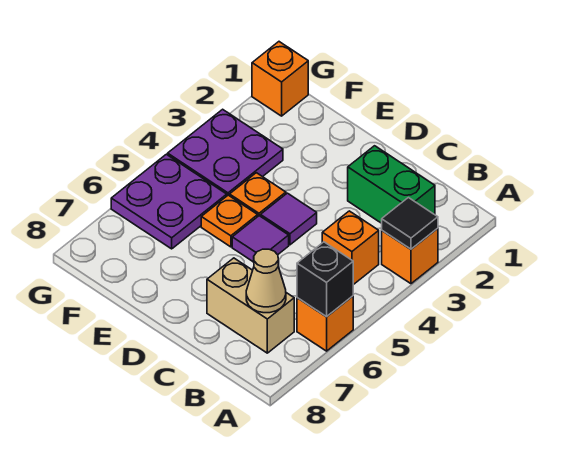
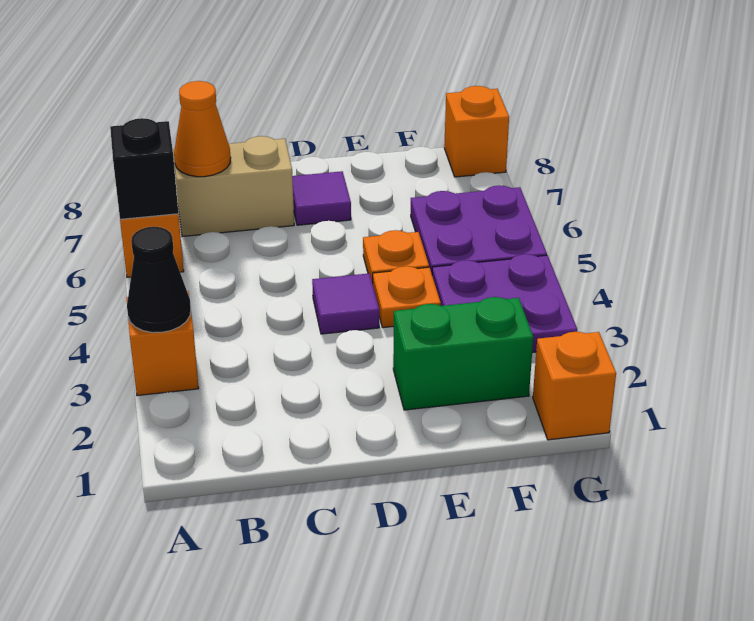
black tile A3 level 2 -> black cone A3 level 2
green brick B2:C2 level 1 -> green brick E2:F2 level 1
orange brick B4 level 1 -> orange brick G8 level 1
tan cone B7 level 2 -> orange cone B7 level 2
purple tile D5 level 1 -> purple tile D7 level 1

